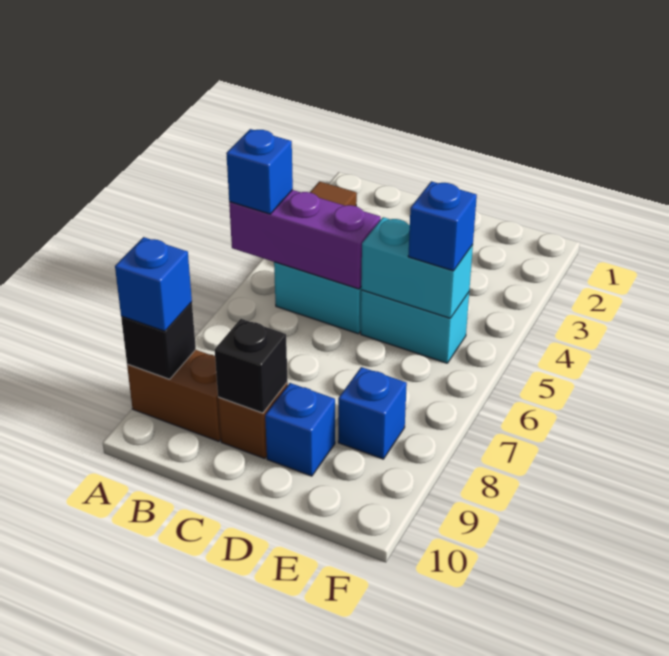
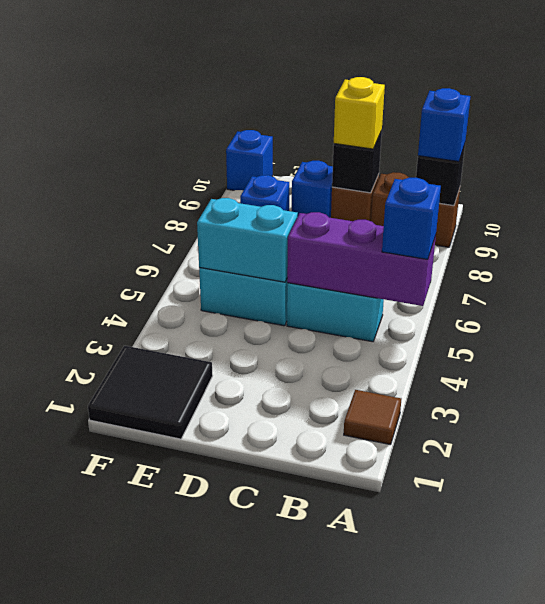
none -> yellow brick C9 level 3
none -> black tile E1:F2 level 1
blue brick E5 level 3 -> blue brick F10 level 1

